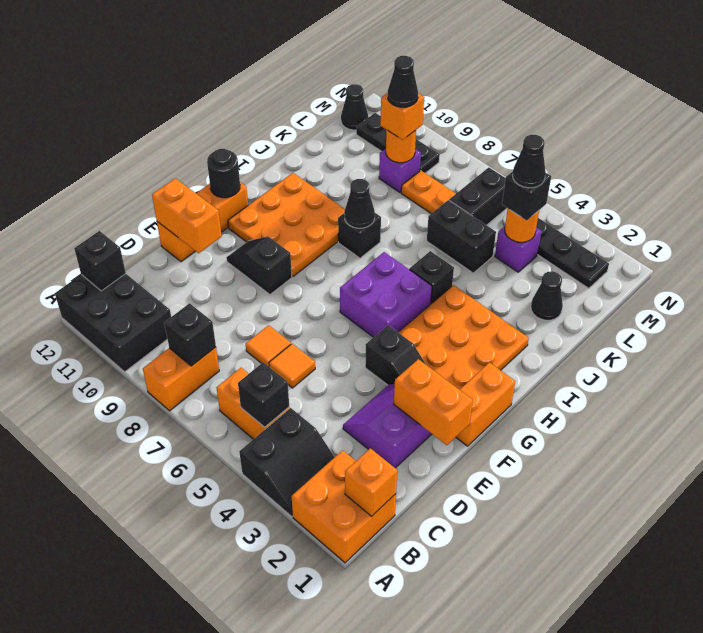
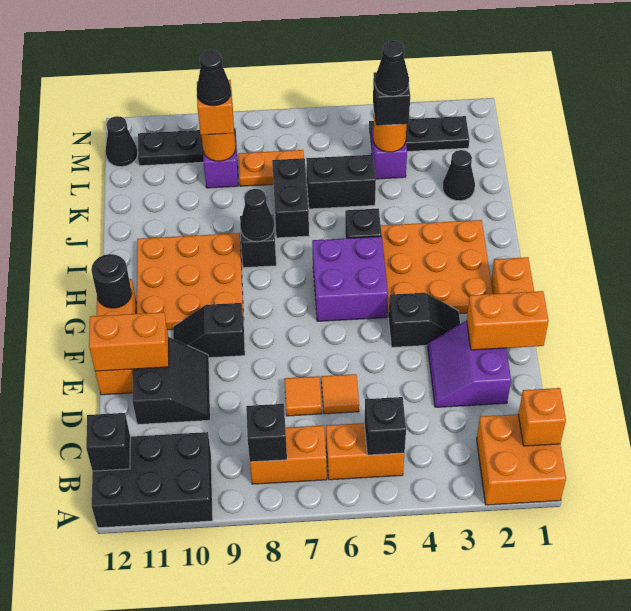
black slope A3:B4 level 1 top 4 -> black slope D10:E11 level 1 top 11
orange brick A8:B8 level 1 -> orange brick B7:B8 level 1
black brick L6:M6 level 1 -> black brick J7:K7 level 1

